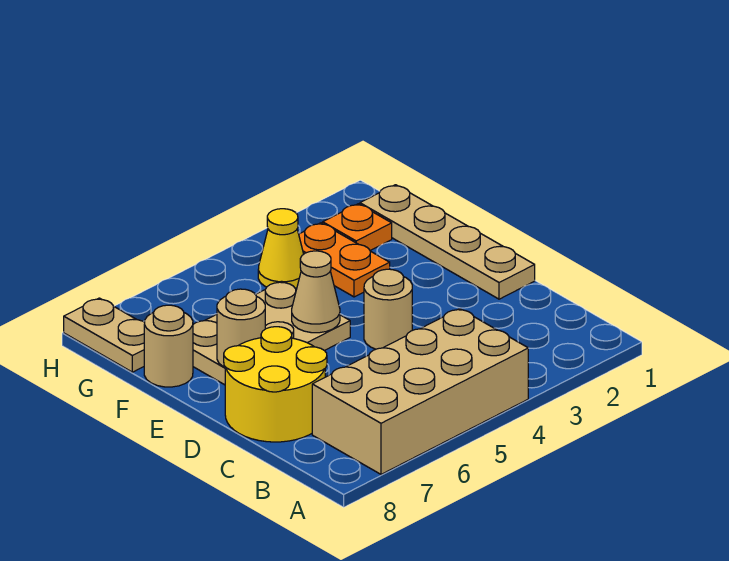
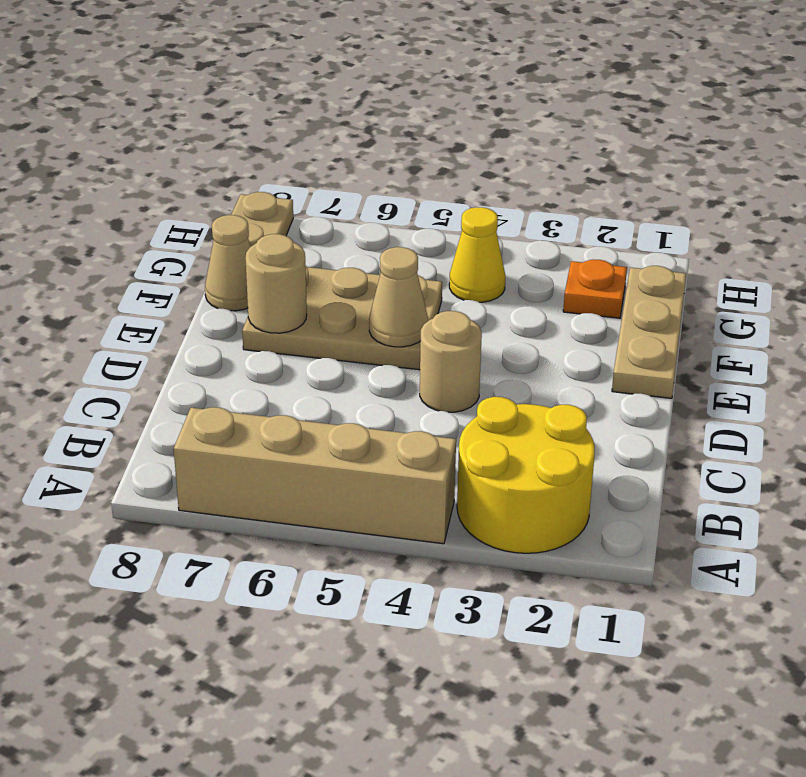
tan brick A4:B7 level 1 -> tan brick A4:A7 level 1
yellow round brick C7:D8 level 1 -> yellow round brick A2:B3 level 1
tan plate D1:G1 level 1 -> tan plate E1:G1 level 1
orange plate F3:G3 level 1 -> none
tan round brick F8 level 1 -> tan cone F8 level 1

